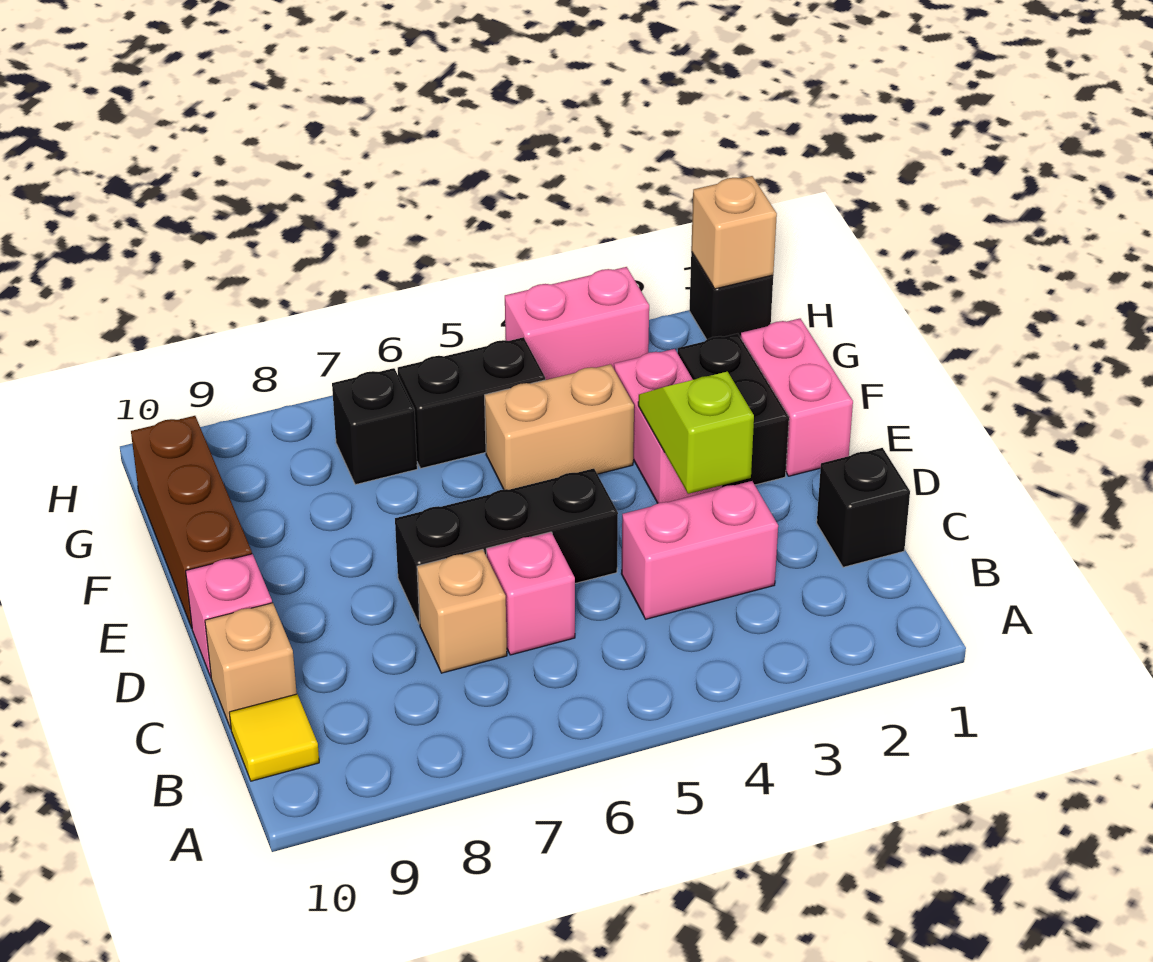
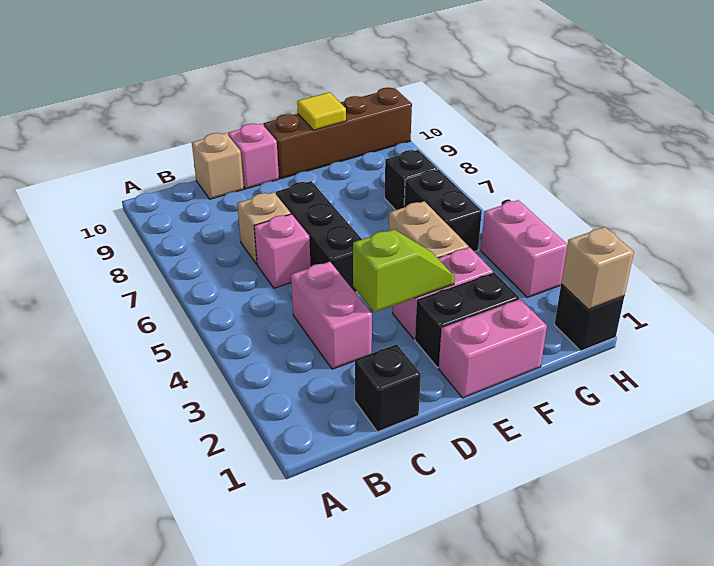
yellow tile B10 level 1 -> yellow tile F10 level 2
brown brick E10:G10 level 1 -> brown brick E10:H10 level 1

